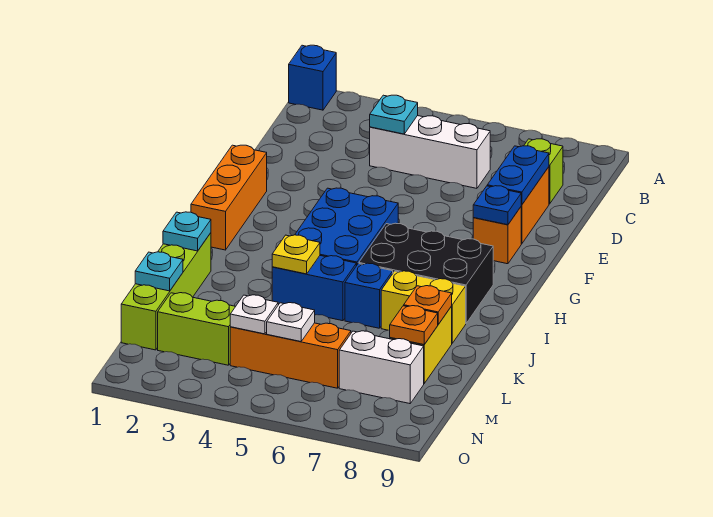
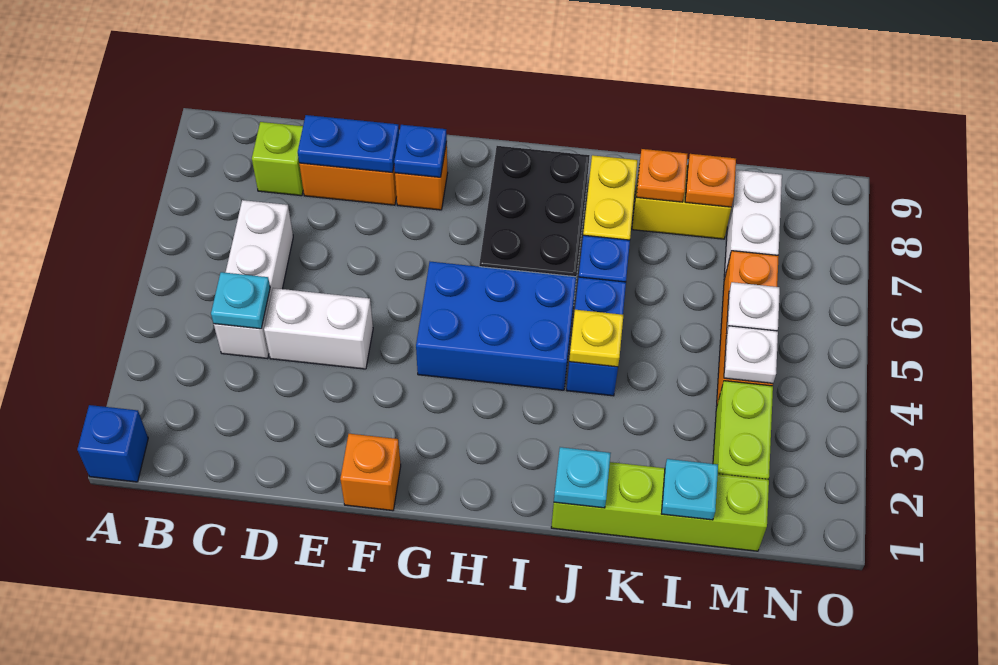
none -> white brick D4:E4 level 1
orange brick F1:H1 level 1 -> orange brick F1 level 1

